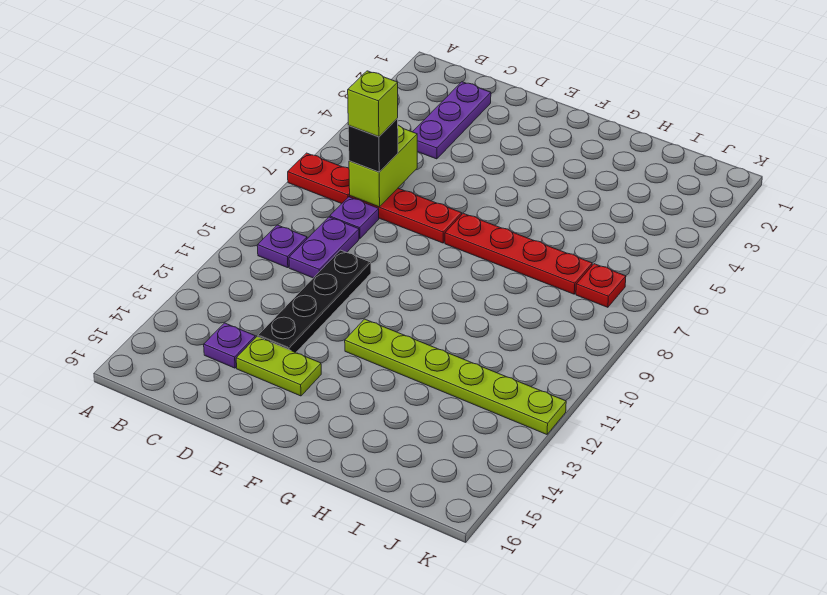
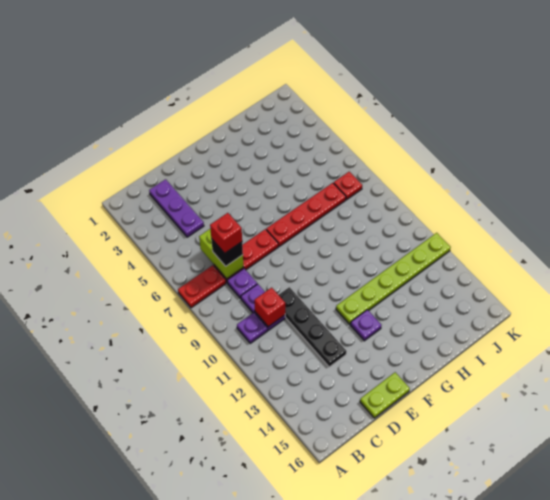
lime brick C7 level 4 -> red brick C7 level 4
none -> red brick C10 level 2
purple plate C14 level 1 -> purple plate F13 level 1
lime plate D14:E14 level 1 -> lime plate D16:E16 level 1

